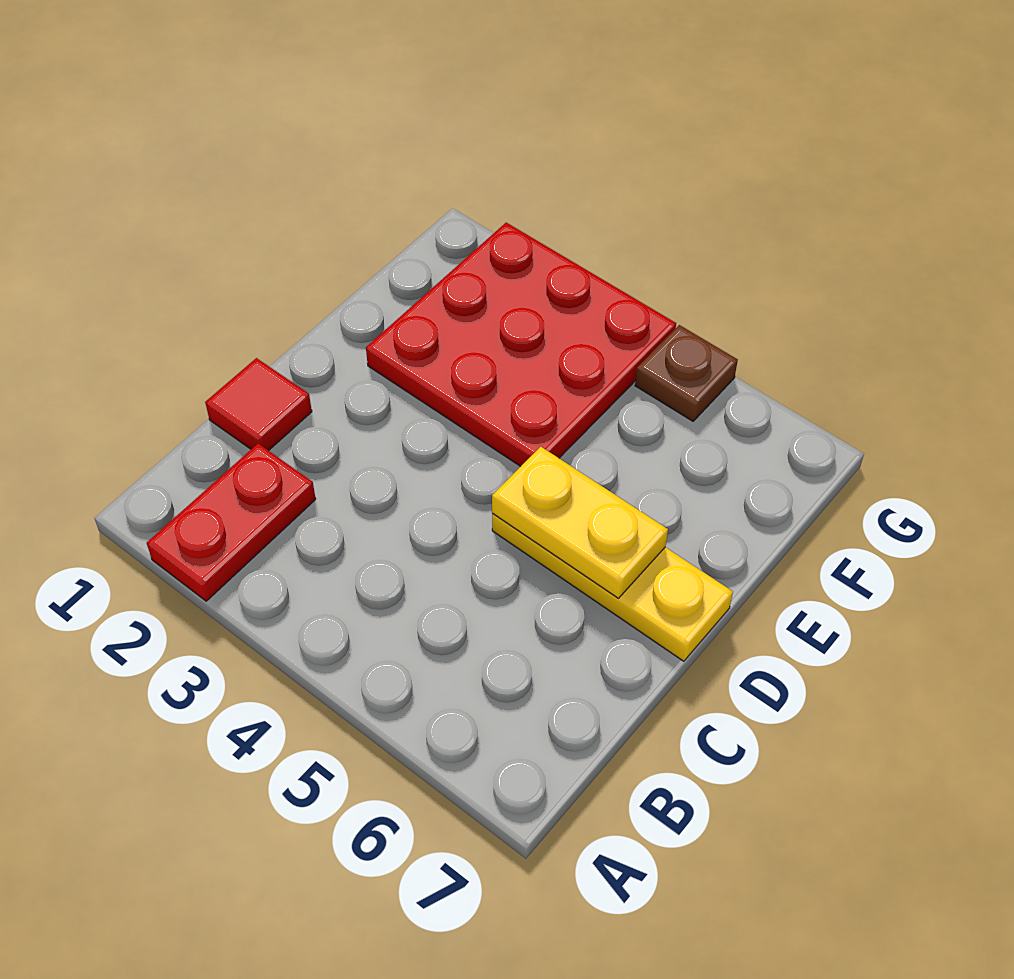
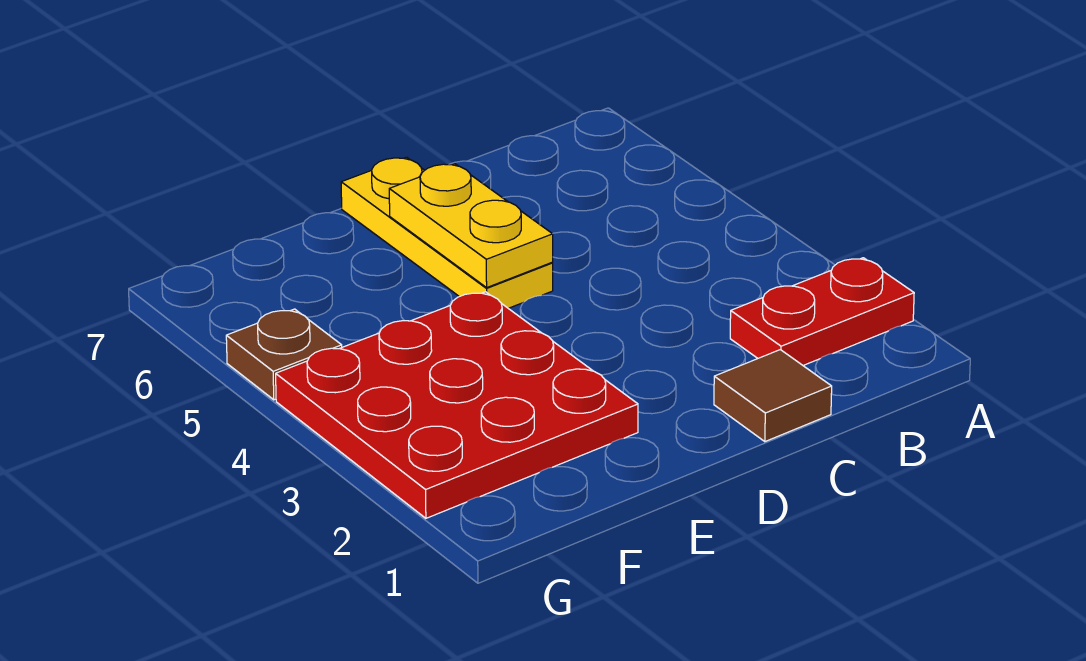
red tile C1 level 1 -> brown tile C1 level 1

